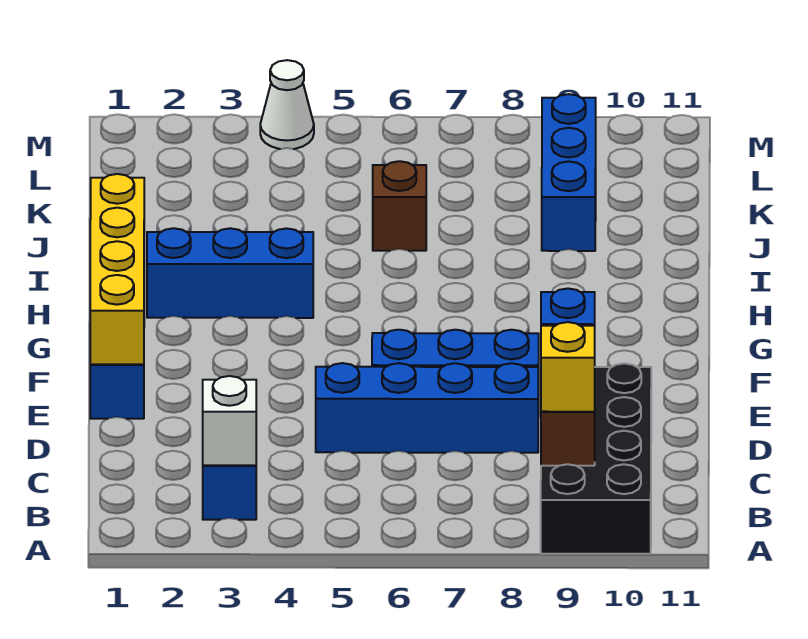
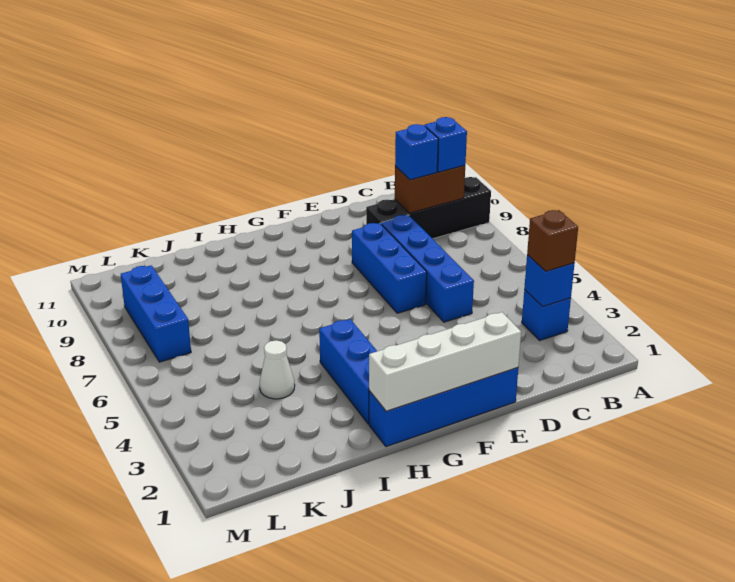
black brick A9:D10 level 1 -> black brick A9:D9 level 1
white brick B3 level 2 -> blue brick B3 level 2
yellow brick B9 level 3 -> blue brick B9 level 3
yellow brick E1:H1 level 2 -> white brick E1:H1 level 2
brown brick J6 level 1 -> brown brick B3 level 3
blue brick J9:L9 level 1 -> blue brick L7:L9 level 1
white cone M4 level 1 -> white cone J4 level 1

